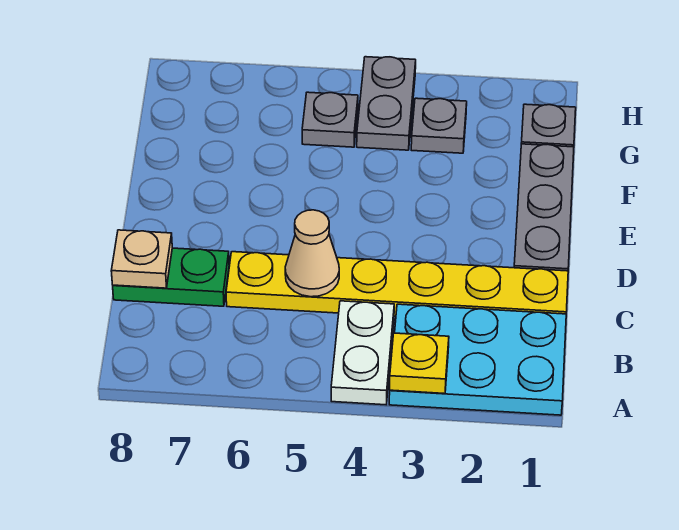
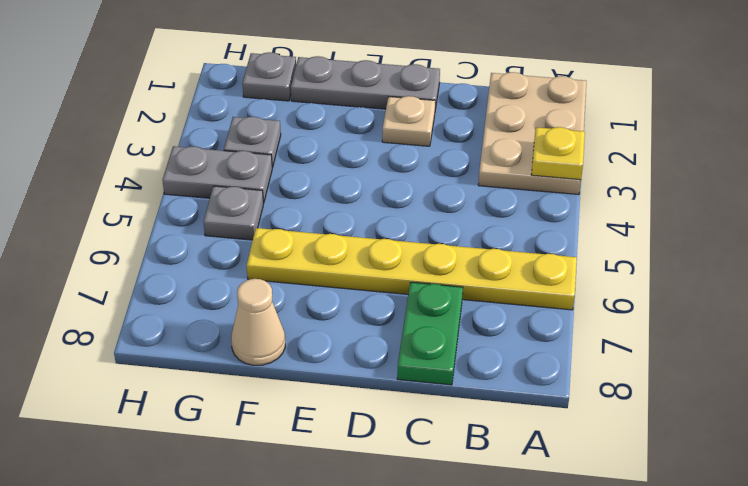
cyan plate A1:B3 level 1 -> tan plate A1:B3 level 1
white plate A4:B4 level 1 -> none
yellow plate C1:C6 level 1 -> yellow plate A6:F6 level 1
tan cone C5 level 2 -> tan cone F8 level 1
tan plate C8 level 2 -> tan plate D2 level 1

